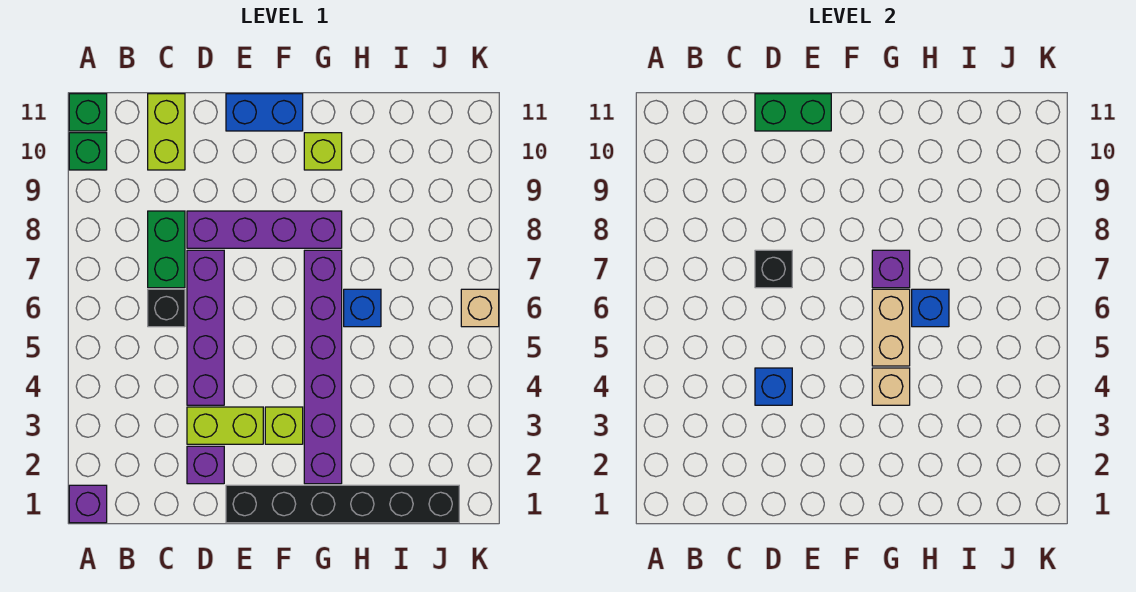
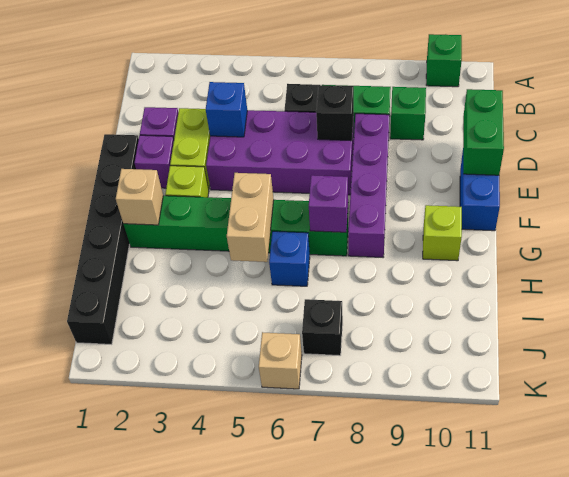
purple brick A1 level 1 -> purple brick E2 level 1
green brick A11 level 1 -> green brick C9 level 1
lime brick C10:C11 level 1 -> none
purple brick D4:D7 level 1 -> purple brick D4:E7 level 1
purple brick G2:G7 level 1 -> green brick G2:G7 level 1
tan brick G4 level 2 -> tan brick G2 level 2
tan brick G5:G6 level 2 -> tan brick G5:H5 level 2
blue brick H6 level 2 -> none
none -> black brick J7 level 1

